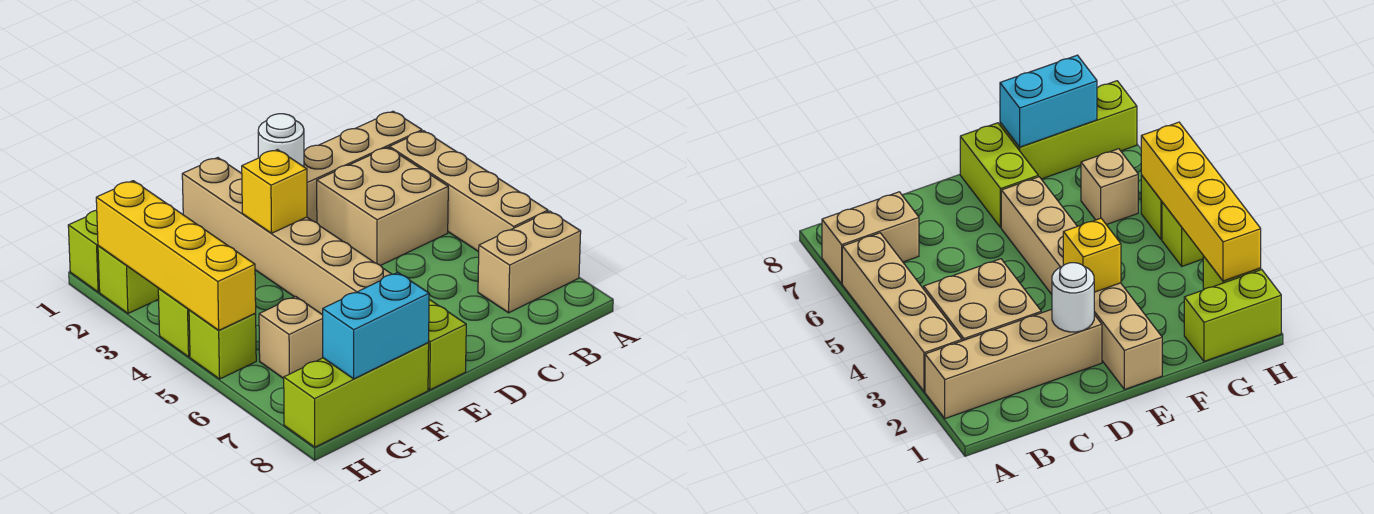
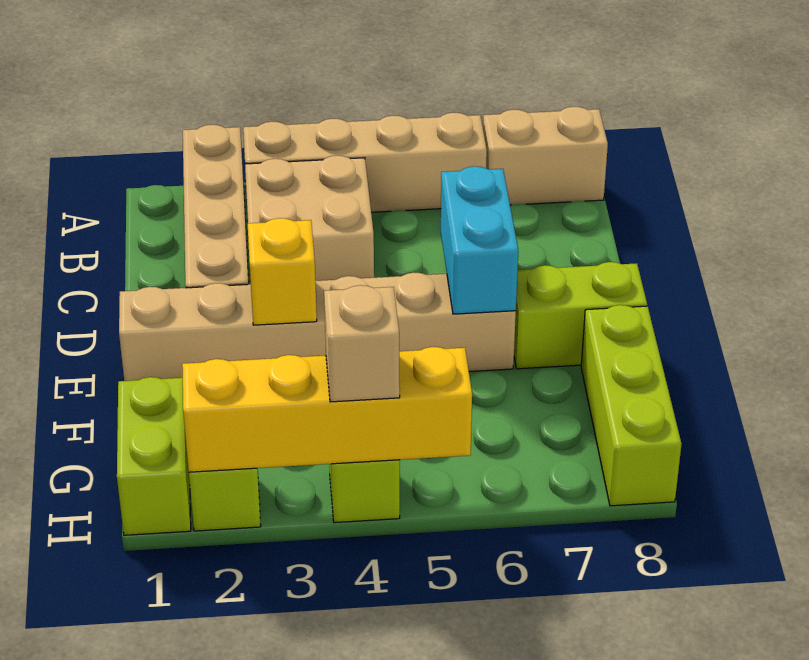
tan brick A7:B7 level 1 -> tan brick A7:A8 level 1
white round brick D2 level 2 -> none
cyan brick F8:G8 level 2 -> cyan brick D6:E6 level 2
tan brick G6 level 1 -> tan brick H4 level 3
lime brick H5 level 1 -> none

